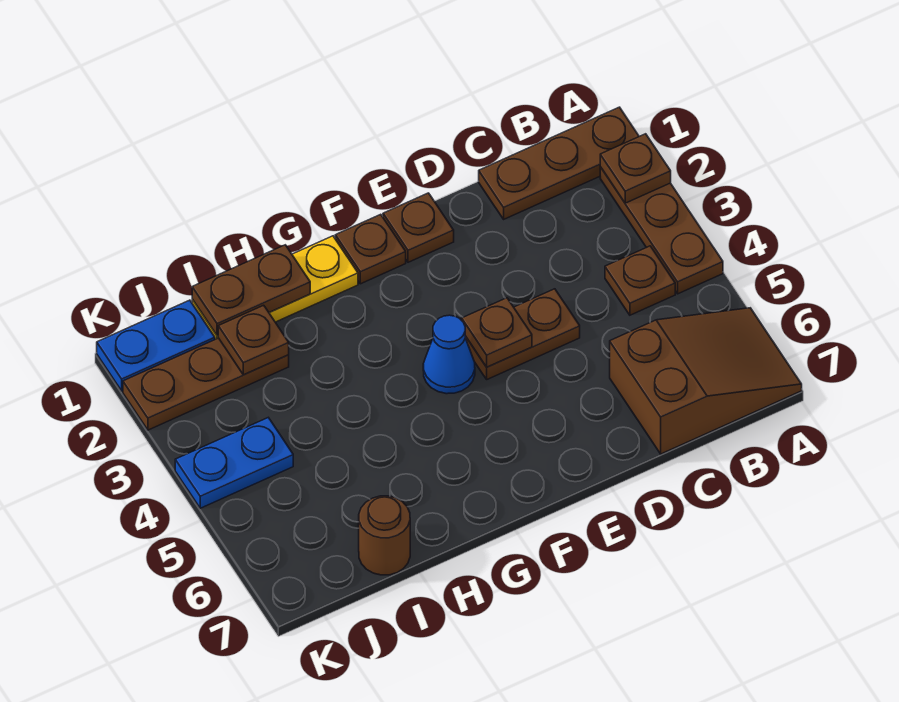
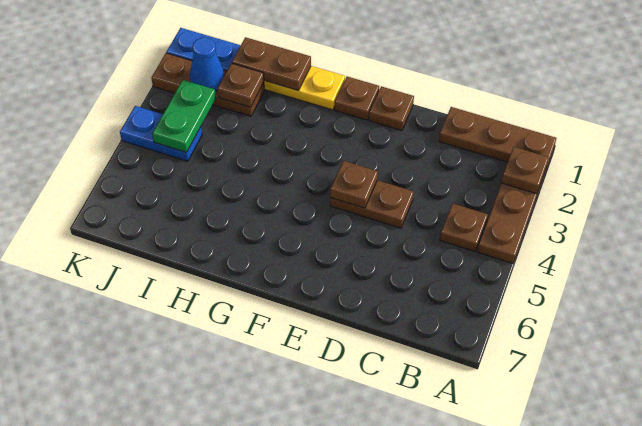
brown slope A6:C7 level 1 top C -> none
blue cone F4 level 1 -> blue cone J2 level 2
brown round brick I7 level 1 -> none
none -> green plate J3:J4 level 2

